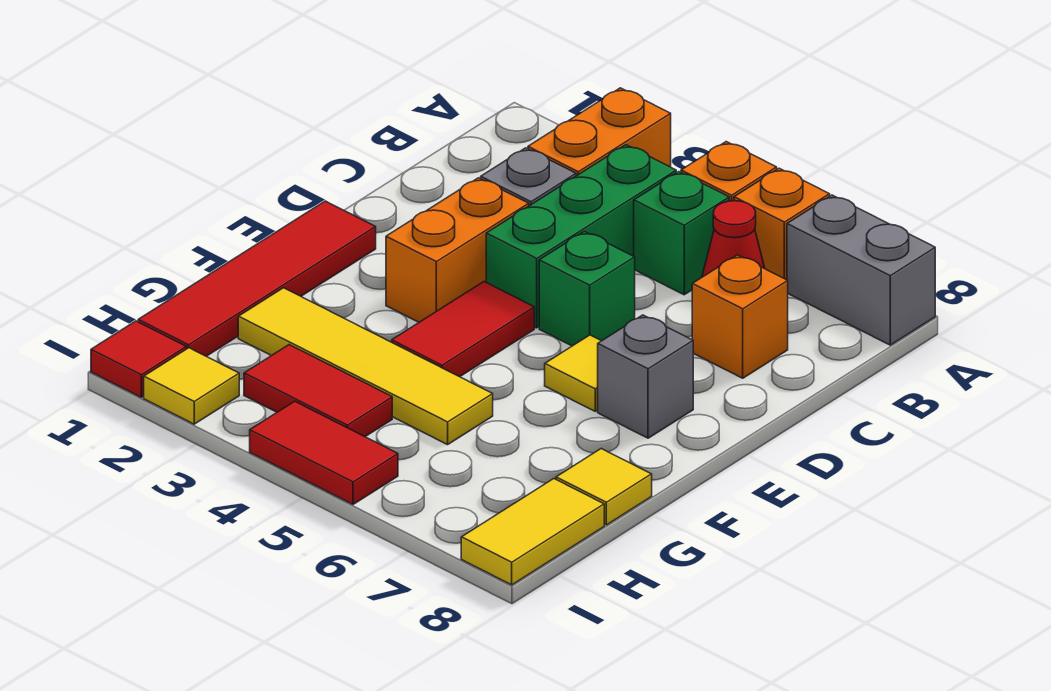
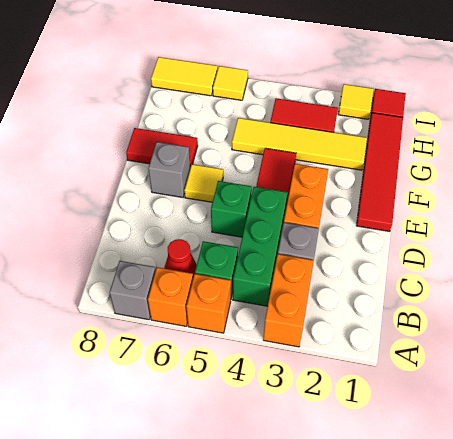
grey brick A7:A8 level 1 -> grey brick A7 level 1
orange brick C7 level 1 -> none
yellow tile G8 level 1 -> yellow tile I6 level 1
yellow tile H8:I8 level 1 -> yellow tile I7:I8 level 1
red tile I4:I5 level 1 -> red tile F7:F8 level 1

